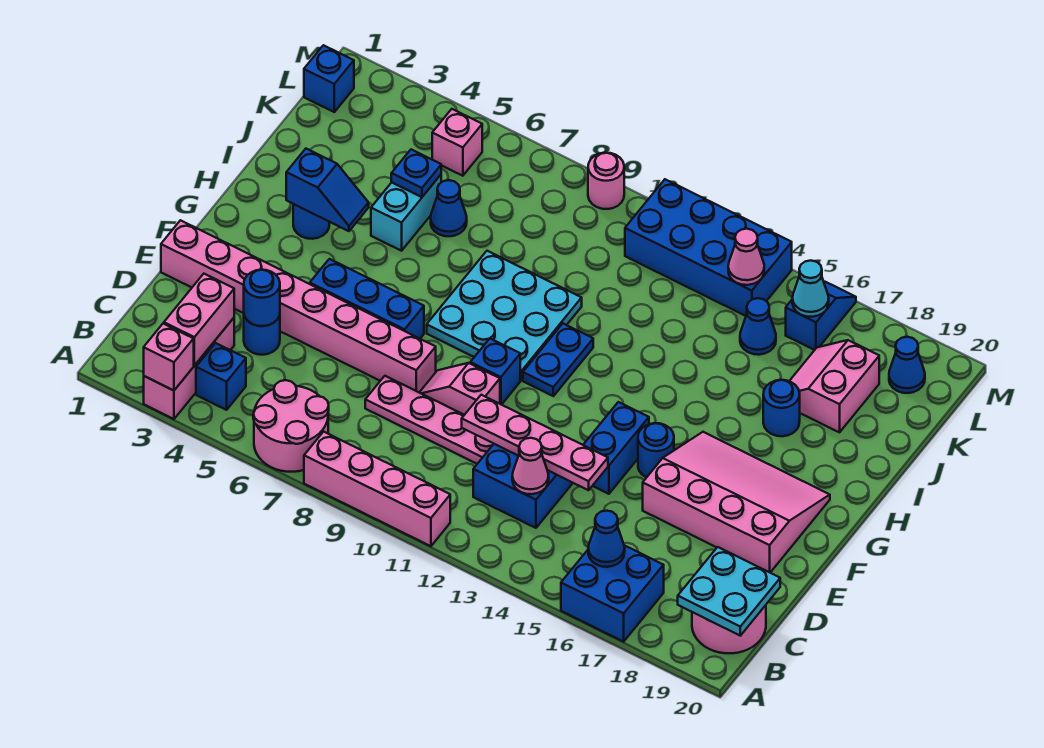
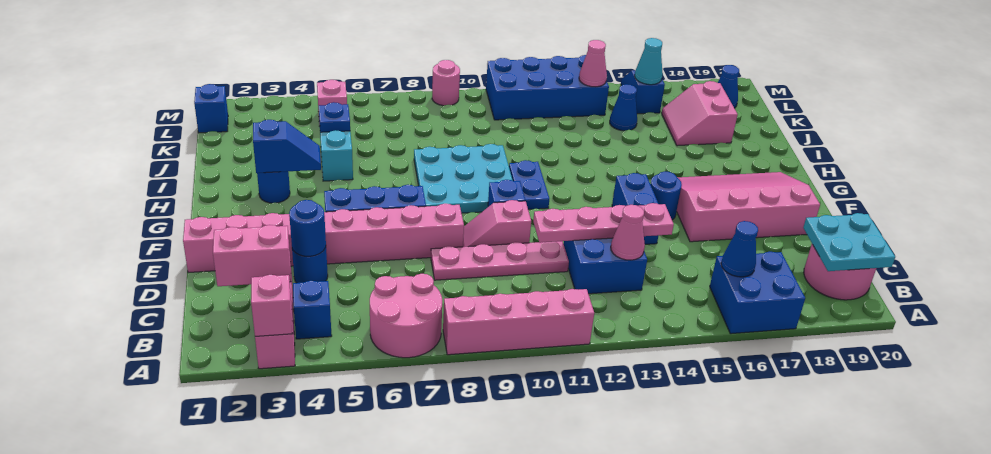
pink brick B3:C3 level 2 -> pink brick C2:C3 level 2
blue round brick I17 level 1 -> none
blue cone J6 level 1 -> none

